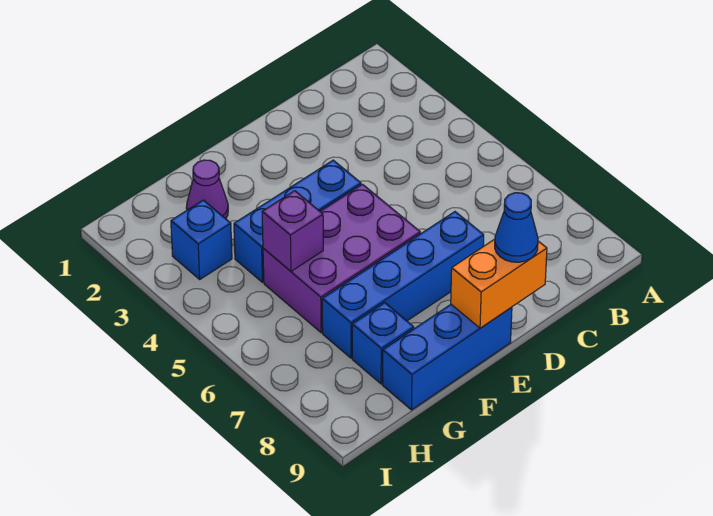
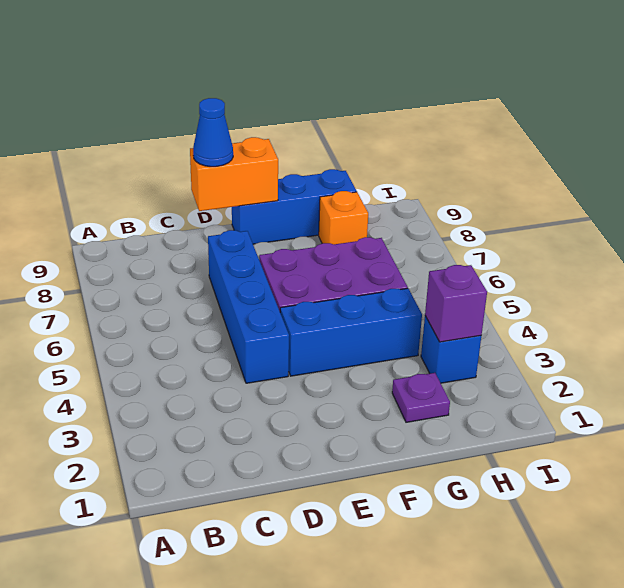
blue brick D7:G7 level 1 -> blue brick D4:D7 level 1
purple cone G2 level 1 -> purple plate G2 level 1
purple brick G5 level 2 -> purple brick H3 level 2
blue brick G8 level 1 -> orange brick G8 level 1

